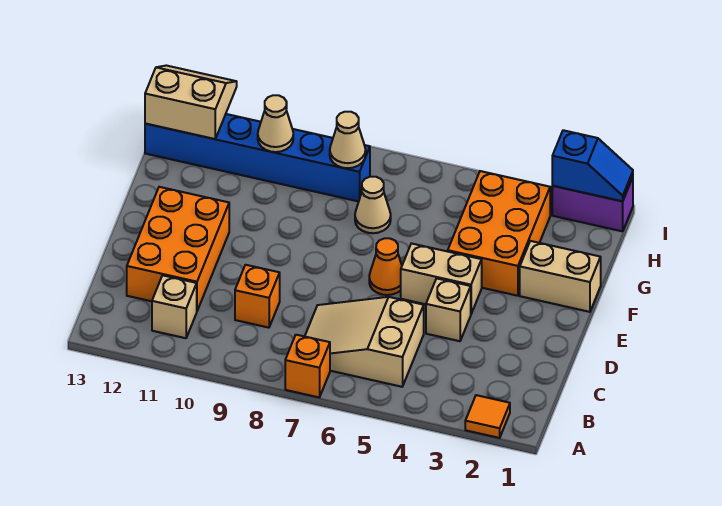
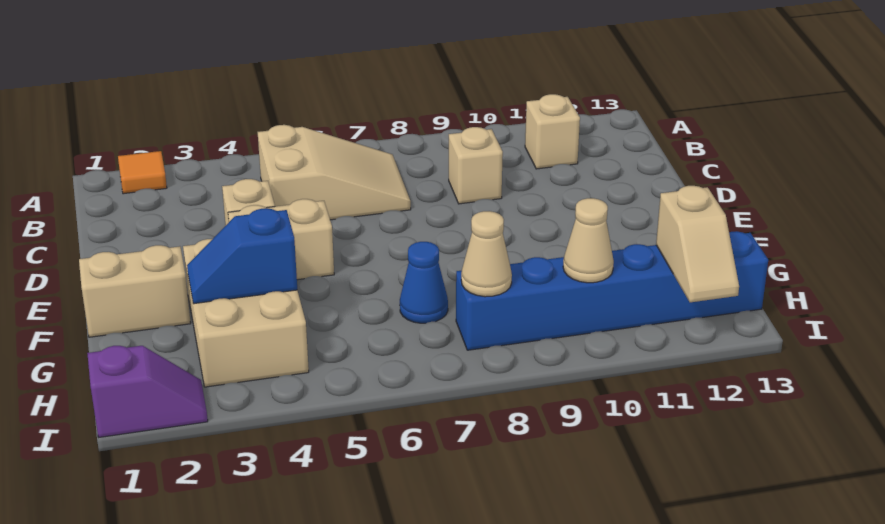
orange brick A7 level 1 -> none
orange brick C9 level 1 -> tan brick C9 level 1
orange brick C11:E12 level 1 -> none
orange cone E6 level 1 -> none
orange brick F3:H4 level 1 -> tan brick F3:H4 level 1
tan cone G7 level 1 -> blue cone G7 level 1
tan slope H12:I13 level 2 top H -> tan slope H12:I12 level 2 top H
purple brick I1:I2 level 1 -> purple slope I1:I2 level 1 top 1
blue slope I1:I2 level 2 top 2 -> blue slope G3:G4 level 2 top 4

